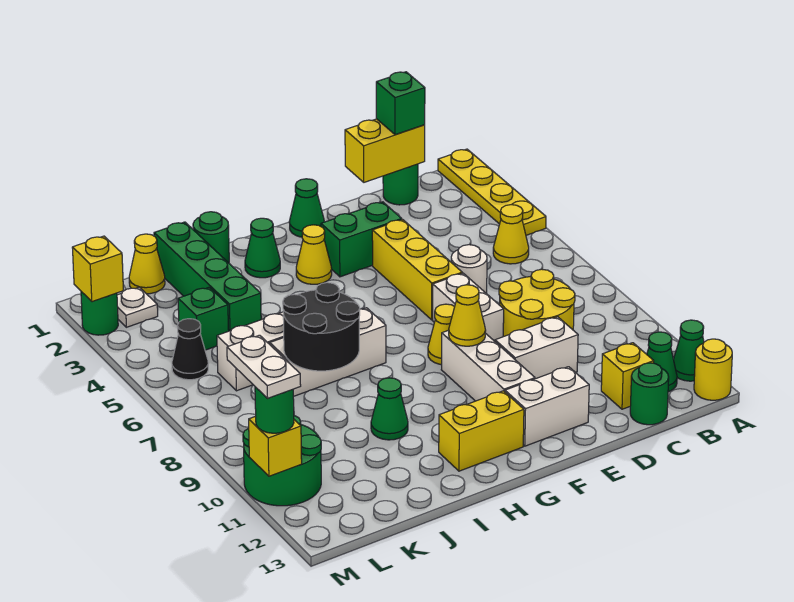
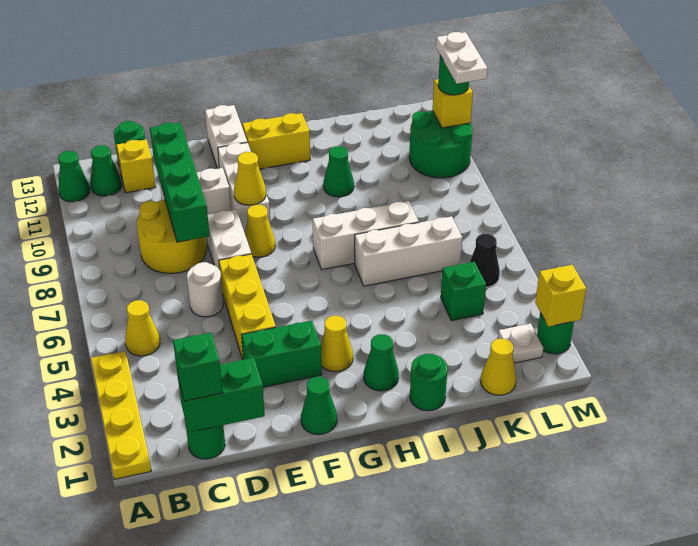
yellow round brick A13 level 1 -> none
yellow brick C1:D1 level 2 -> green brick C1:D1 level 2
white brick E12:F12 level 1 -> white brick F12:F13 level 1
black round brick I7:J8 level 2 -> none
green brick J1:J4 level 1 -> green brick D8:D11 level 2

